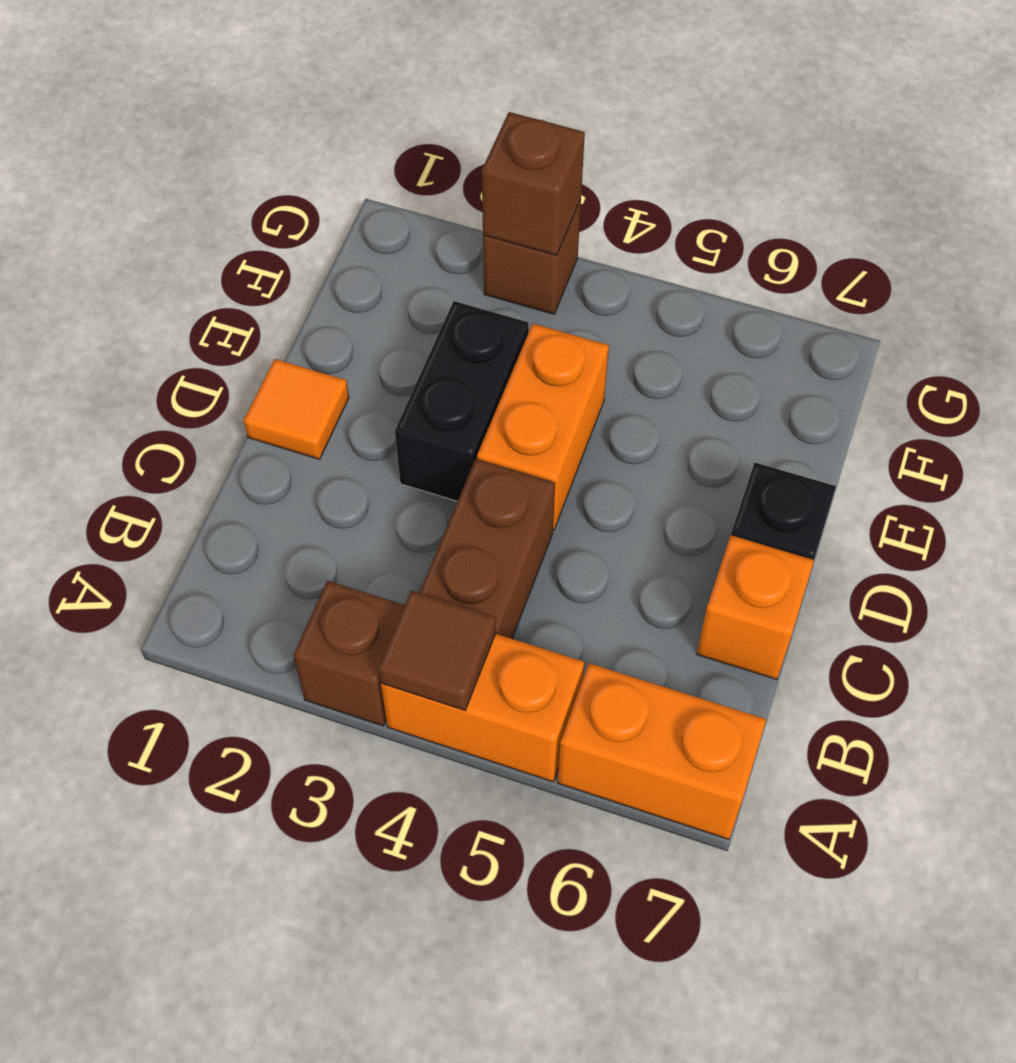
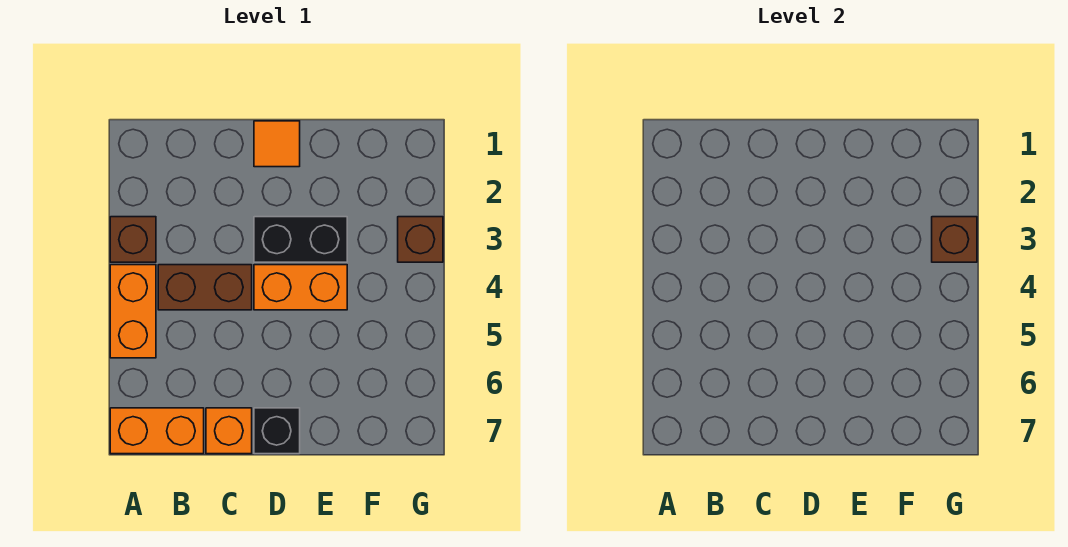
brown tile A4 level 2 -> none
orange brick A6:A7 level 1 -> orange brick A7:B7 level 1

